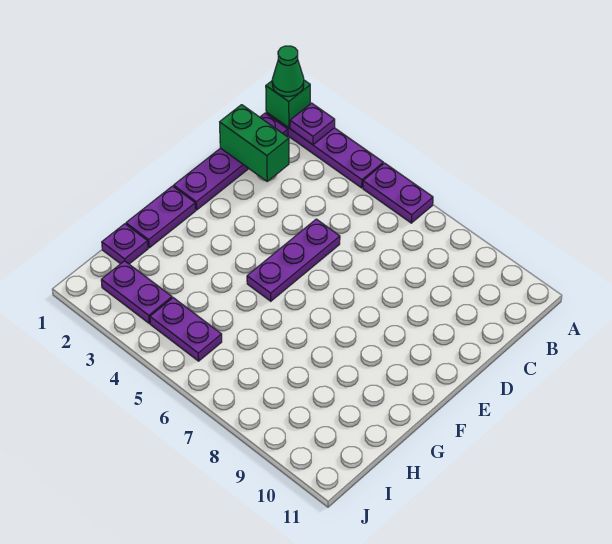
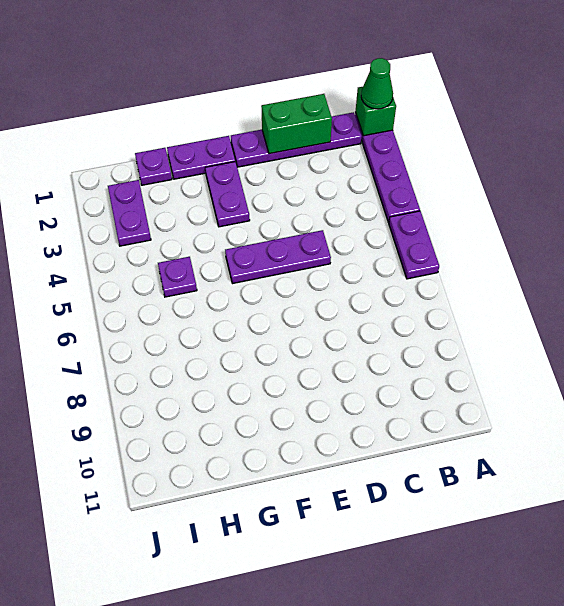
purple plate A2 level 2 -> purple plate H5 level 1
green brick C1:C2 level 2 -> green brick C1:D1 level 2
purple plate I4:I5 level 1 -> purple plate F2:F3 level 1

